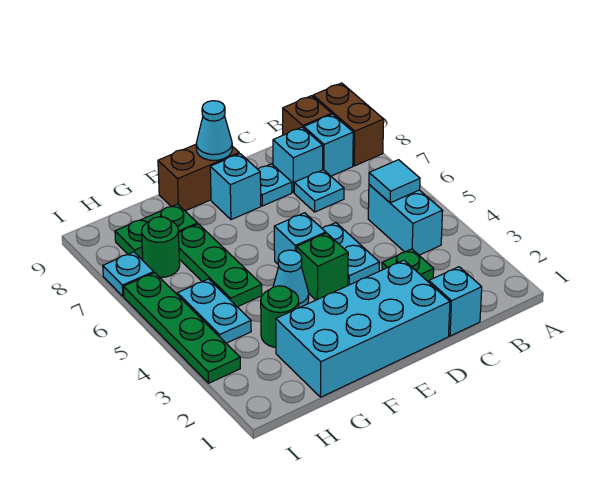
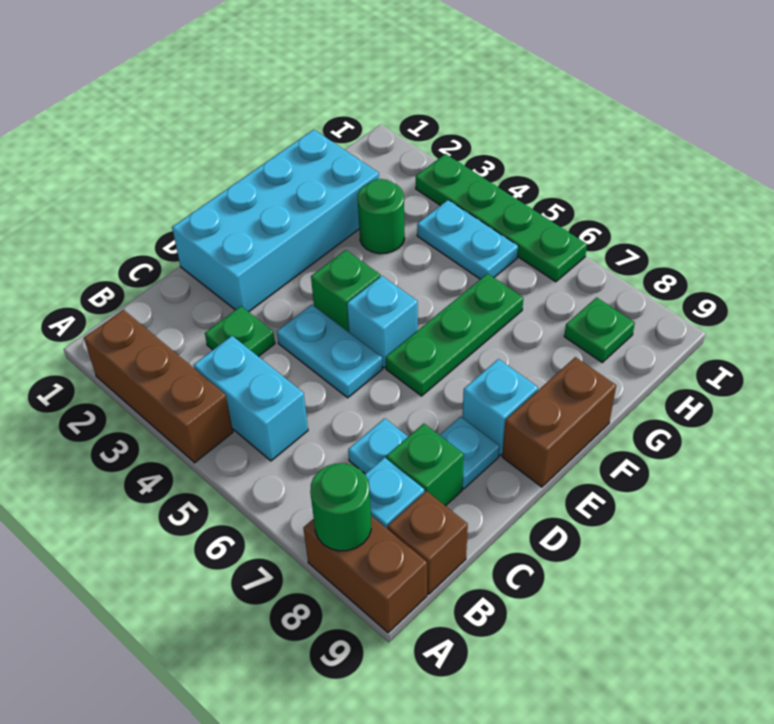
none -> brown brick A2:A4 level 1
cyan tile B5 level 2 -> none
cyan brick C1 level 1 -> none
cyan brick C8 level 1 -> green brick C8 level 1
cyan cone E9 level 2 -> none
cyan cone F4 level 1 -> none
green plate G5:G7 level 1 -> green plate E6:G6 level 1
green plate G8:H8 level 1 -> green plate H8 level 1
green round brick H7 level 1 -> green round brick A8 level 2
cyan plate I7 level 1 -> none

